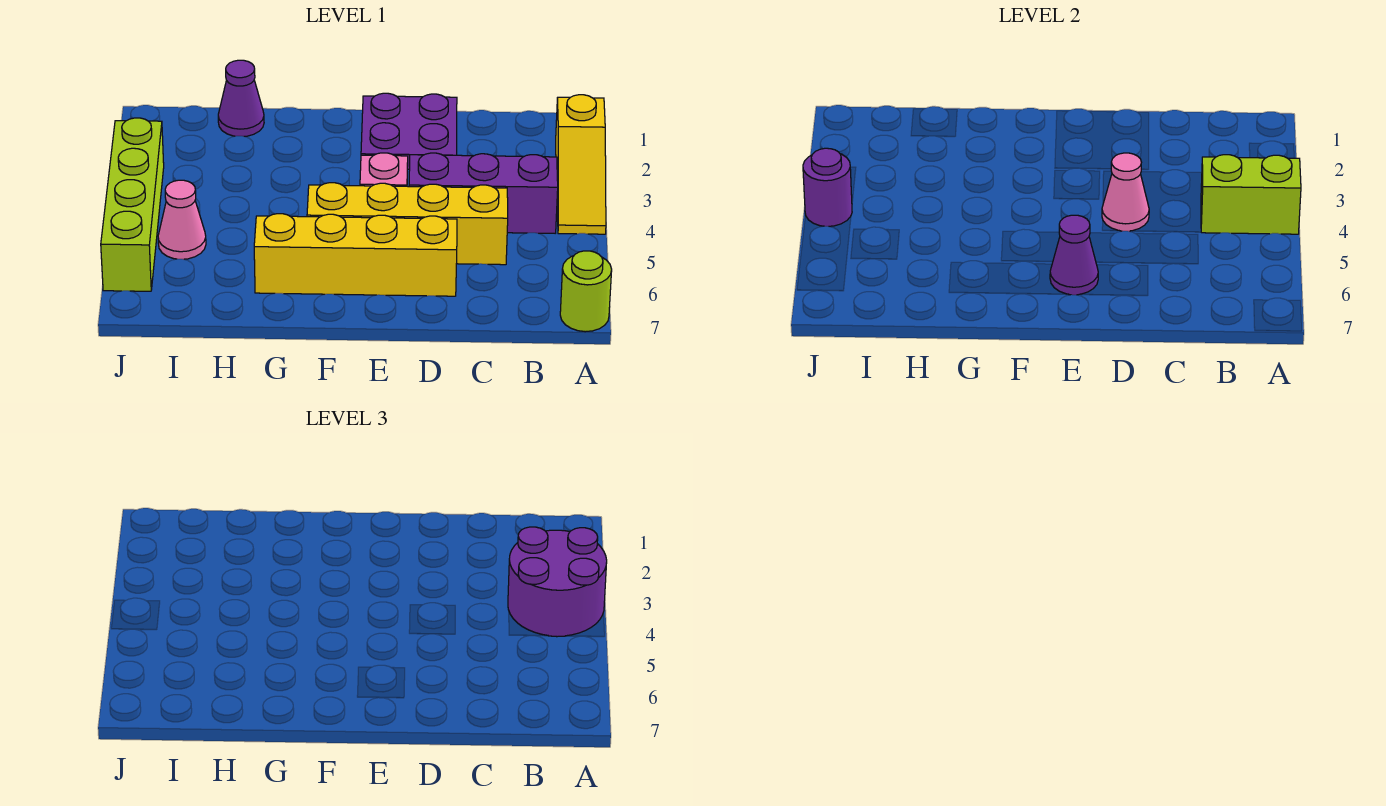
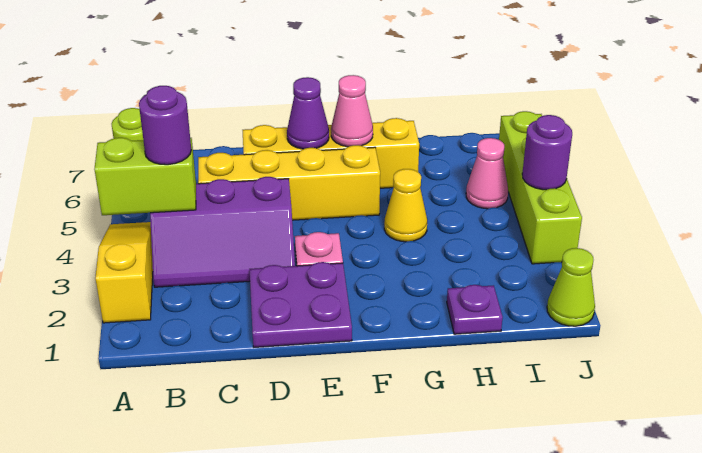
purple round brick A3:B4 level 3 -> purple round brick B4 level 3
pink cone D4 level 2 -> pink cone F6 level 2
none -> yellow cone G4 level 1
purple cone H1 level 1 -> purple plate H1 level 1
none -> lime cone J1 level 1

